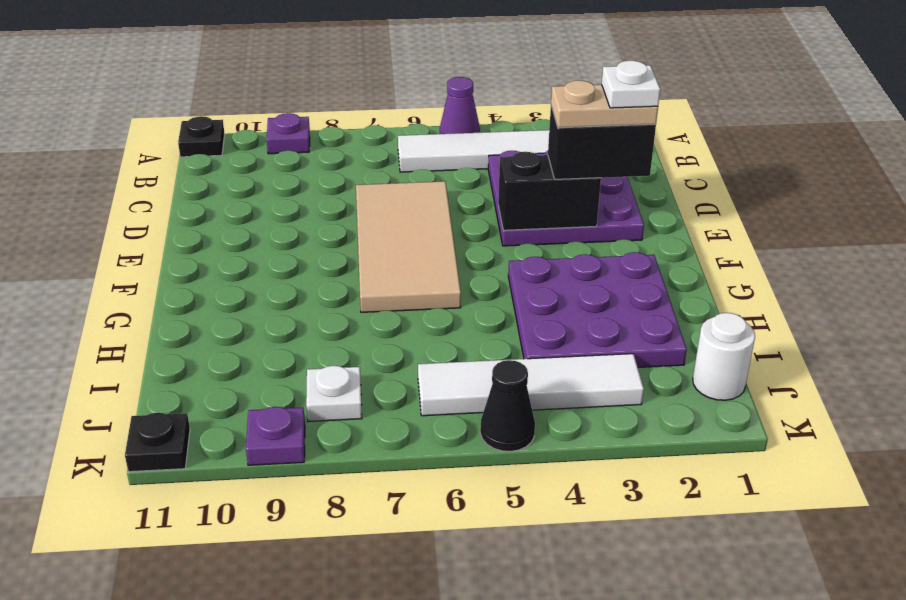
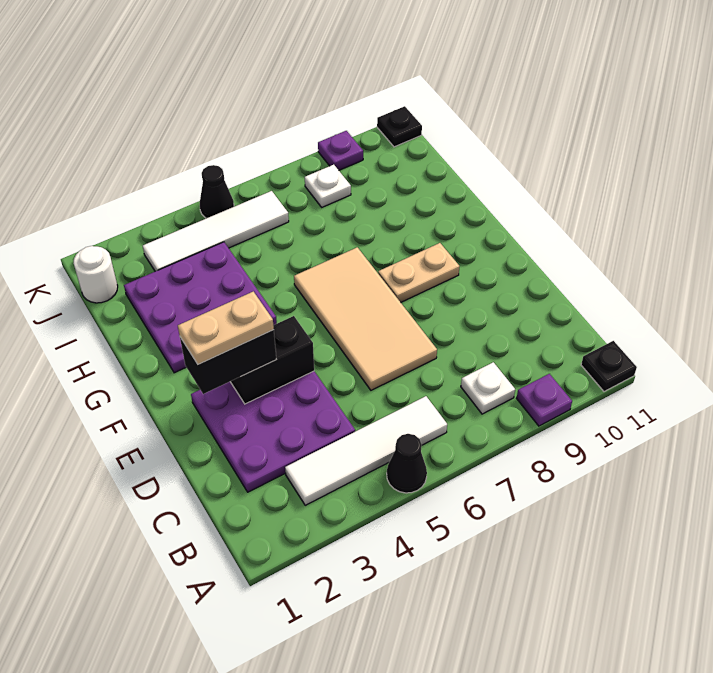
purple cone A5 level 1 -> black cone A5 level 1
white plate E2 level 5 -> white plate B8 level 1
none -> tan plate F8:F9 level 1

